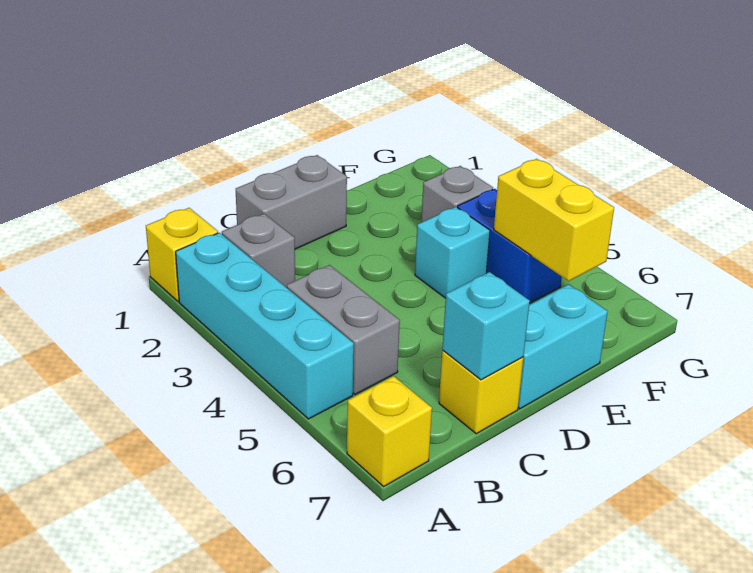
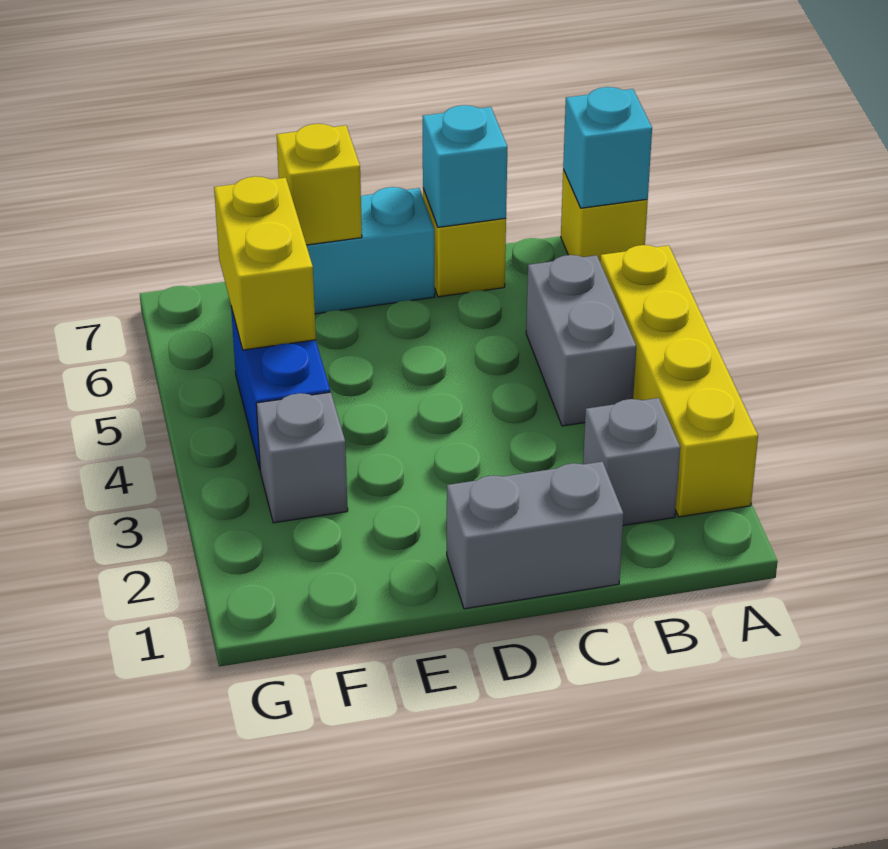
yellow brick A1 level 1 -> yellow brick E7 level 2
cyan brick A2:A5 level 1 -> yellow brick A2:A5 level 1
cyan brick E4 level 1 -> cyan brick A7 level 2

